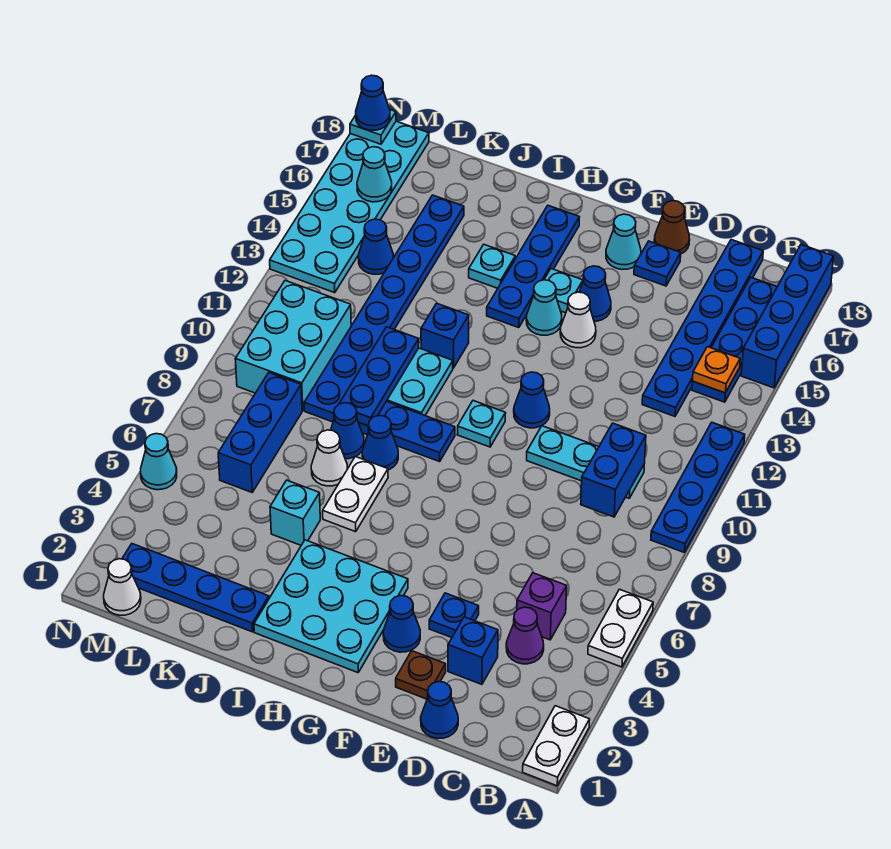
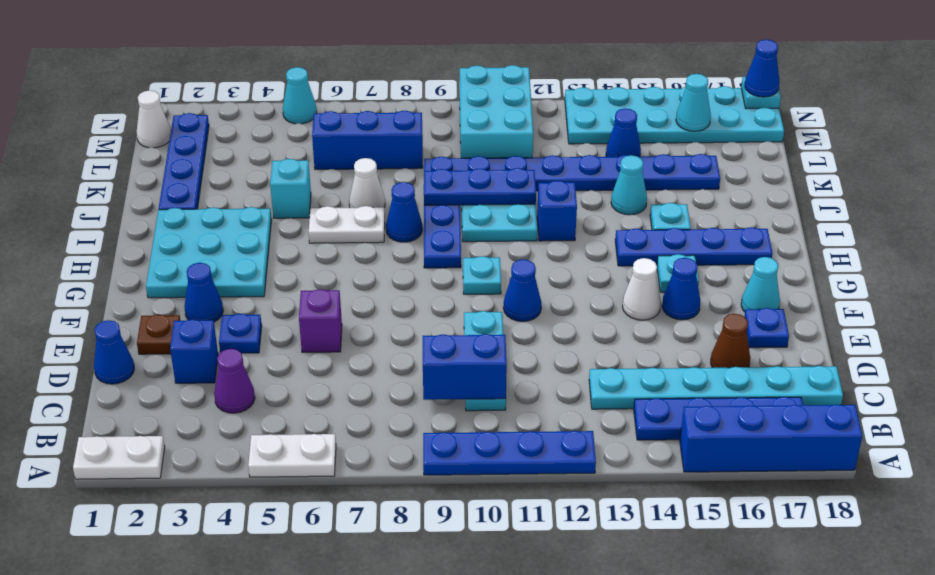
orange plate B14 level 2 -> none
purple brick C5 level 1 -> purple brick E6 level 1
blue plate C13:C18 level 1 -> cyan plate C13:C18 level 1
brown cone E18 level 1 -> brown cone D16 level 1
cyan cone G14 level 1 -> cyan cone J14 level 1
blue cone J8 level 1 -> none
cyan brick L9:M11 level 1 -> cyan brick L10:N11 level 1

